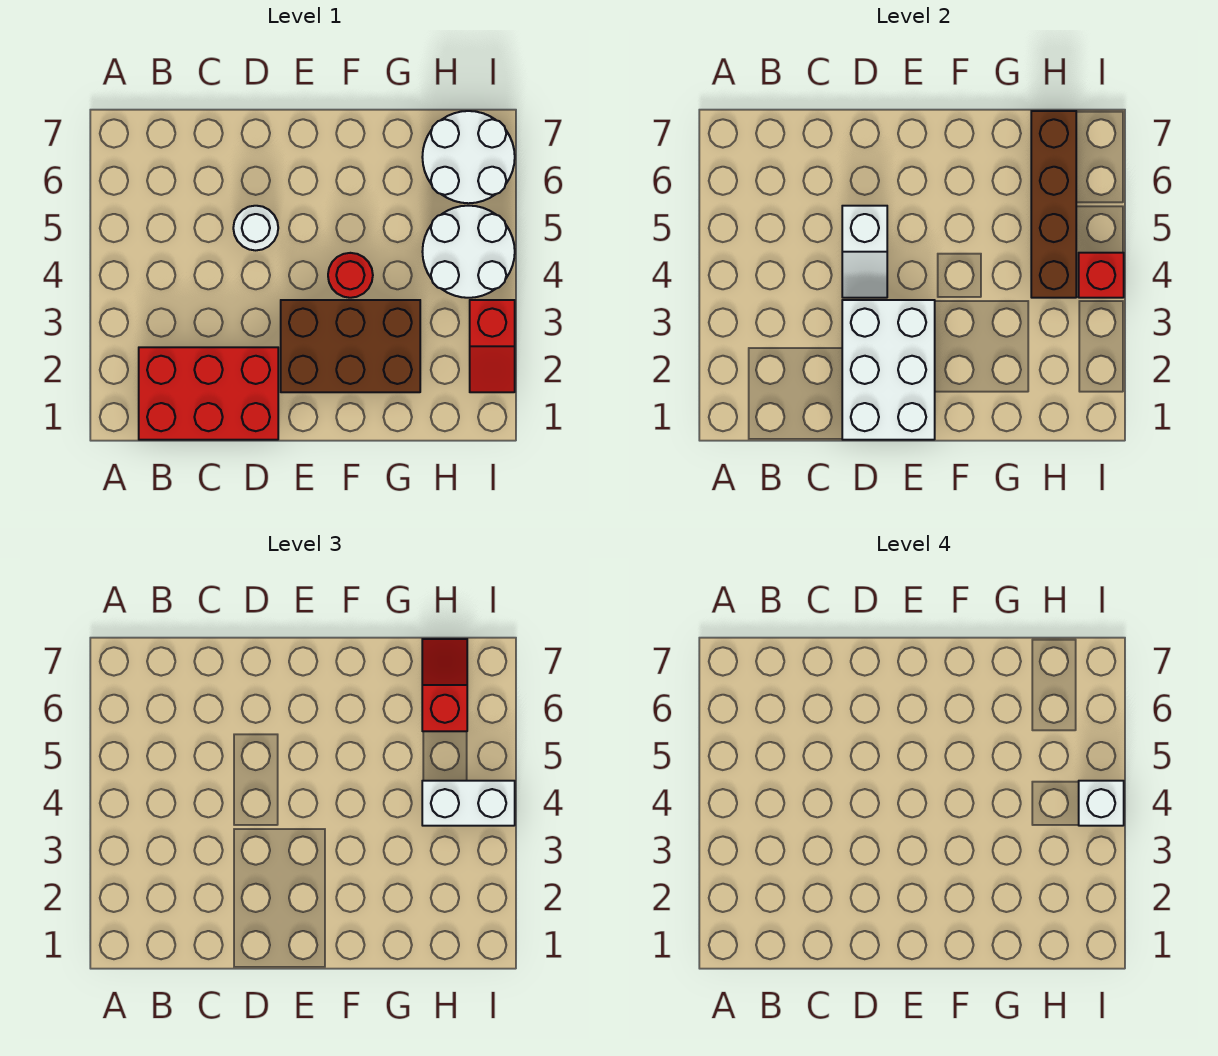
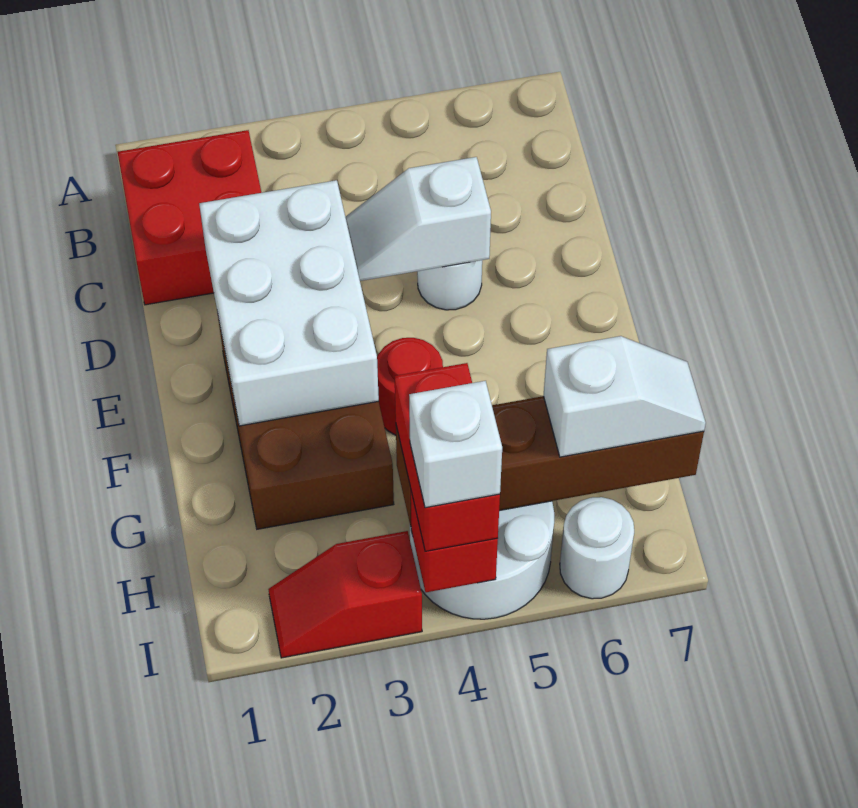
red brick B1:D2 level 1 -> red brick B1:C2 level 1
white brick D1:E3 level 2 -> white brick D2:F3 level 2
white brick H4:I4 level 3 -> red brick H4:I4 level 3
white round brick H6:I7 level 1 -> white round brick I6 level 1
red slope H6:H7 level 3 top 6 -> white slope H6:H7 level 3 top 6

